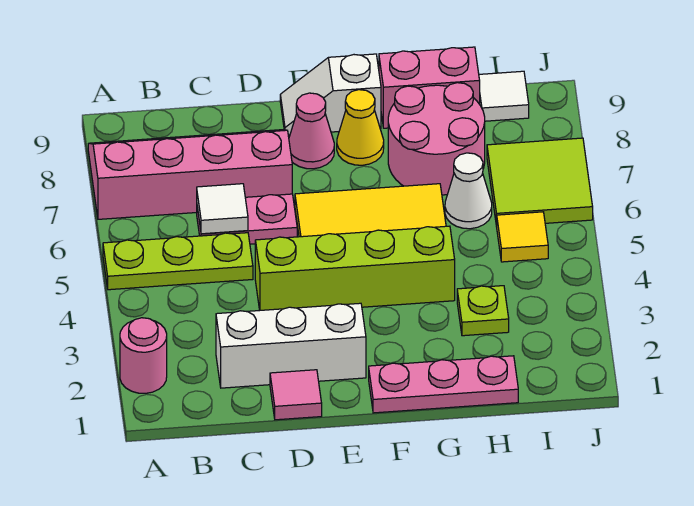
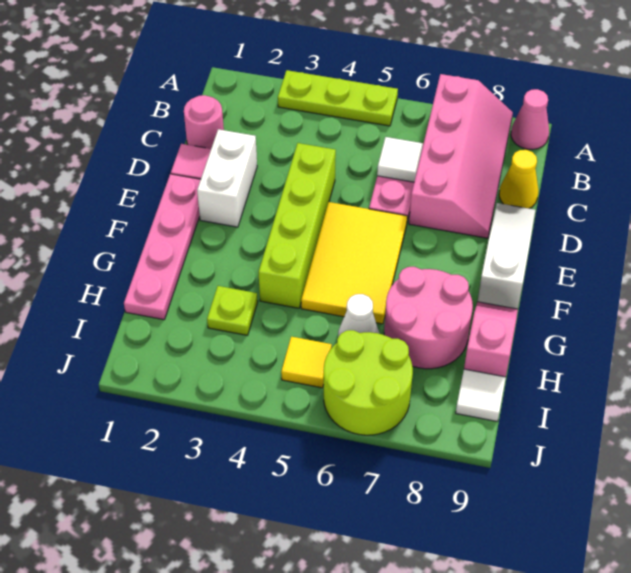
pink round brick A2 level 1 -> pink round brick C1 level 1
lime plate A5:C5 level 1 -> lime plate A3:A5 level 1
white brick C2:E2 level 1 -> white brick D2:E2 level 1
pink cone E8 level 1 -> pink cone A9 level 1
white slope E9:F9 level 1 top F -> white slope D9:F9 level 1 top F
pink plate F1:H1 level 1 -> pink plate E1:H1 level 1
yellow cone F8 level 1 -> yellow cone C9 level 1
pink brick G9:H9 level 1 -> pink slope G9:H9 level 1 top H
lime tile I6:J7 level 1 -> lime round brick I6:J7 level 1

